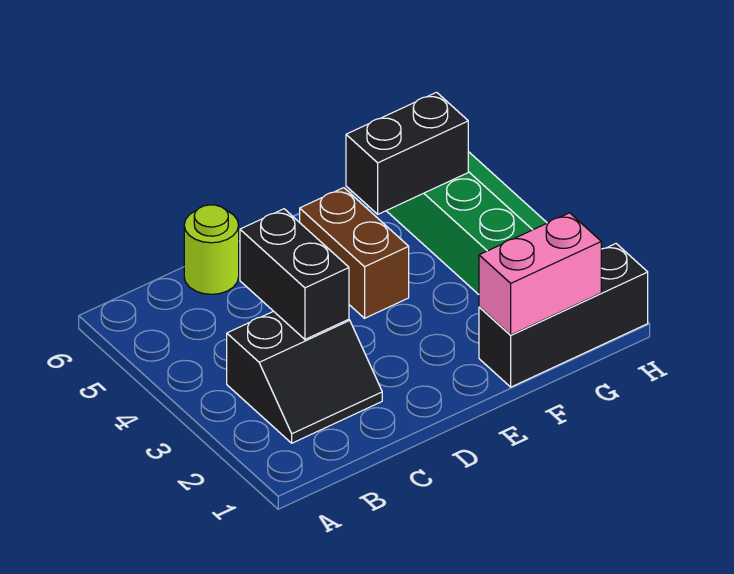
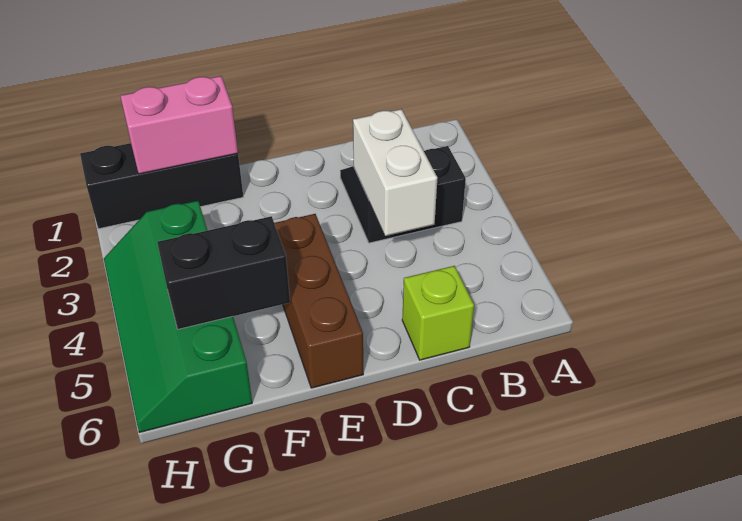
black brick C3:C4 level 2 -> white brick C3:C4 level 2
lime round brick C6 level 1 -> lime brick C6 level 1
brown brick E4:E5 level 1 -> brown brick E4:E6 level 1

